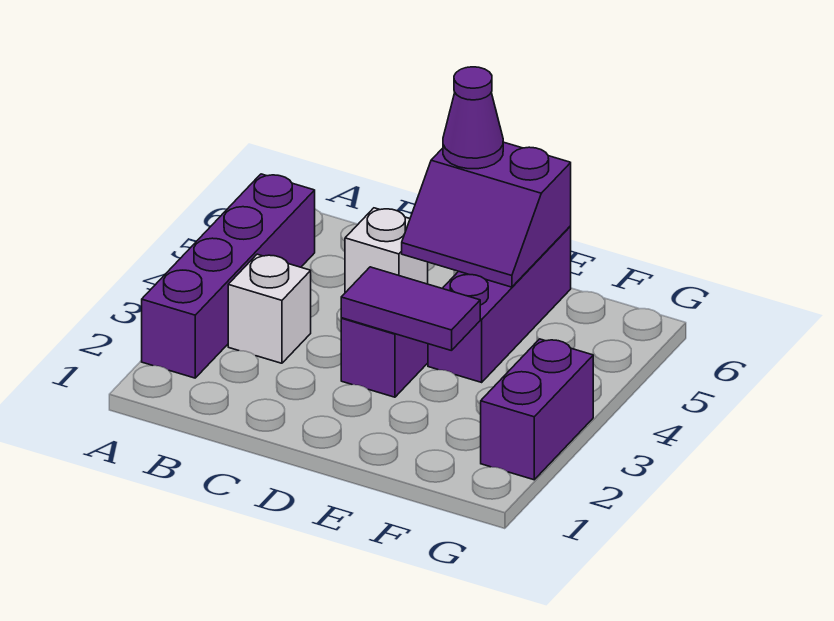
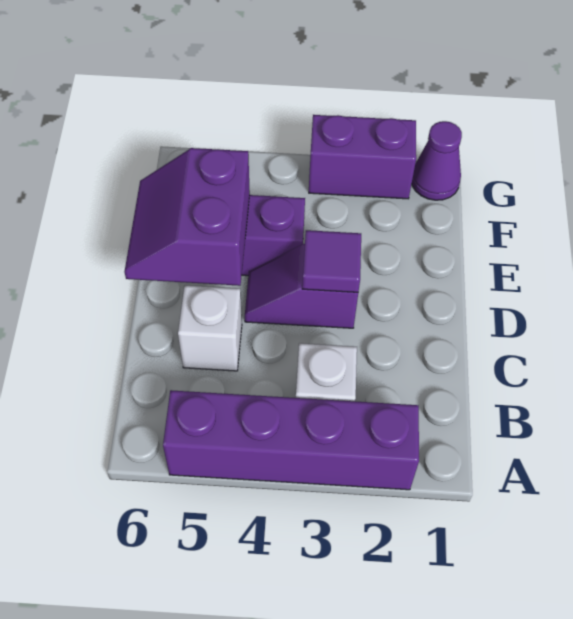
purple tile D3:E3 level 2 -> purple tile D3 level 2
purple slope D5:E6 level 2 top 6 -> purple slope D5:E6 level 2 top 5
purple cone D6 level 3 -> purple cone G1 level 1

